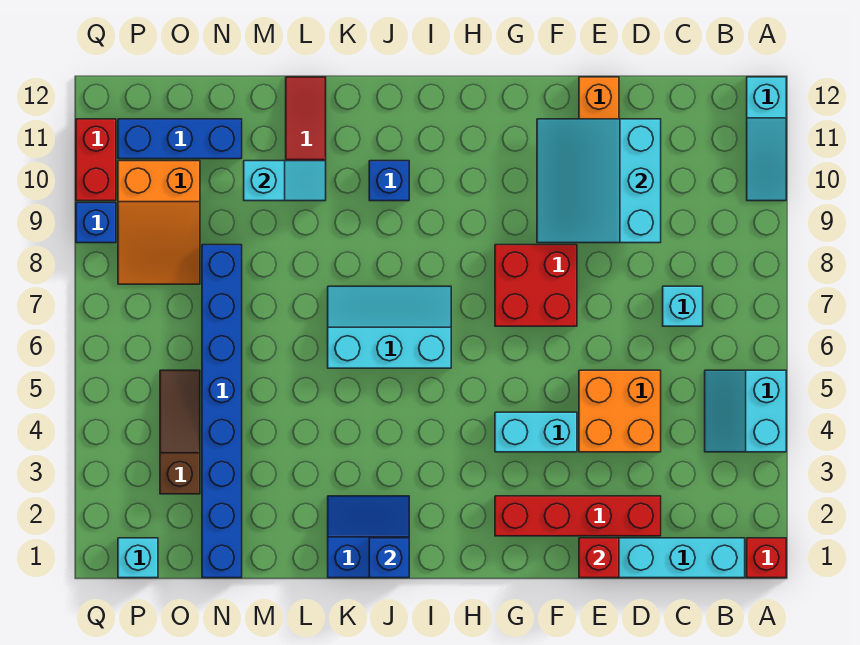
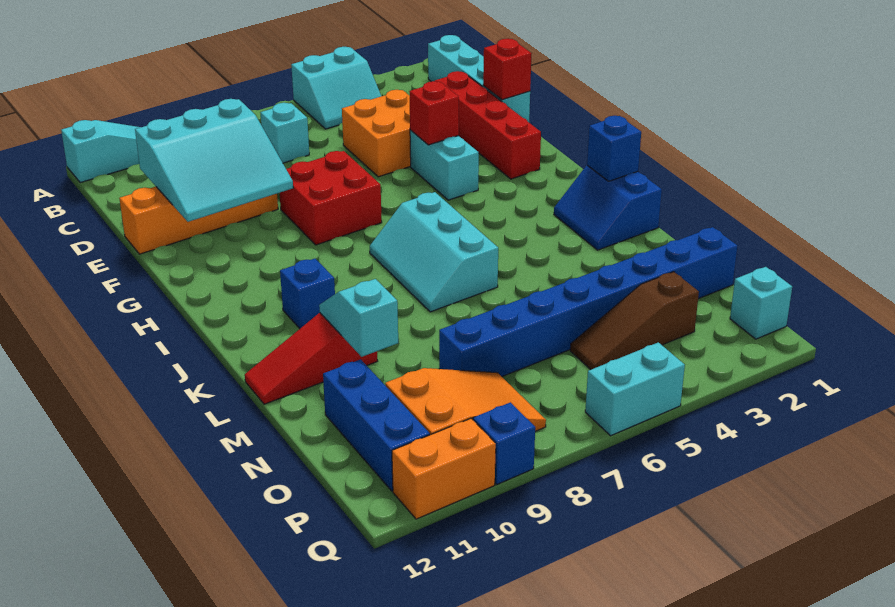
red brick A1 level 1 -> red brick F4 level 2
none -> cyan brick Q5:Q6 level 1
red brick Q10:Q11 level 1 -> orange brick Q10:Q11 level 1

